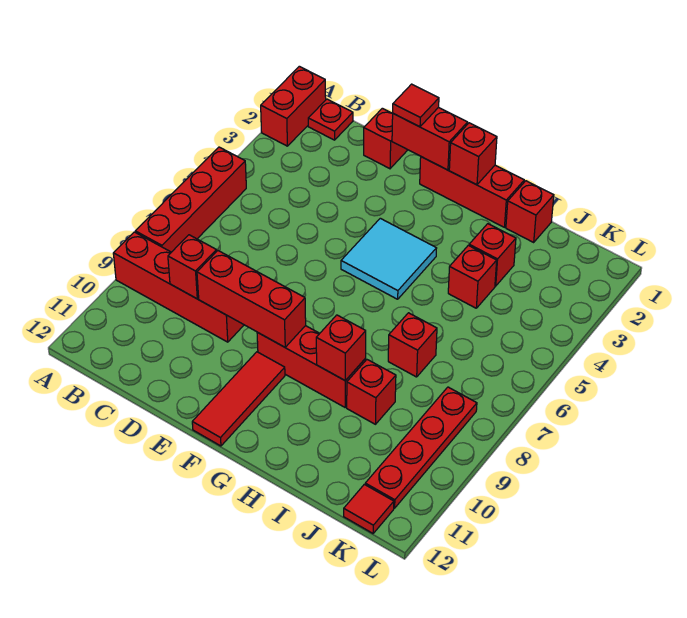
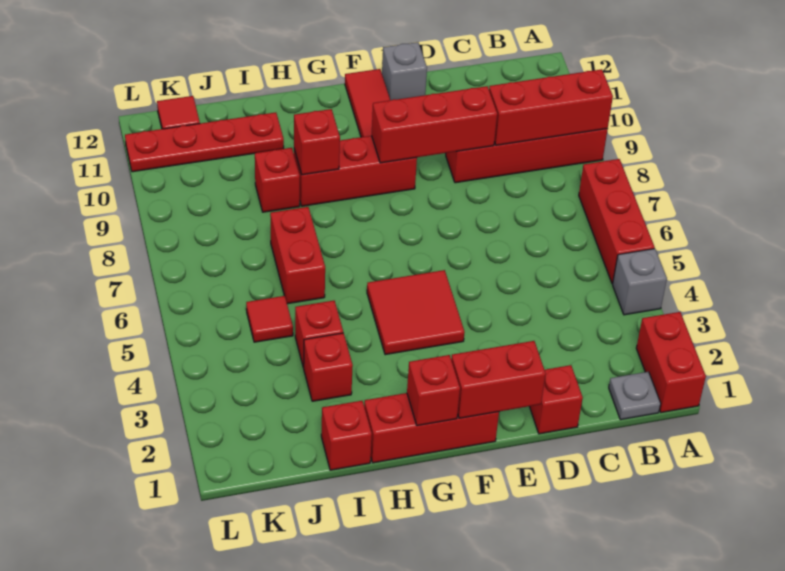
none -> grey brick A4 level 1
red brick A5:A8 level 1 -> red brick A5:A7 level 1
red plate B1 level 1 -> grey plate B1 level 1
red brick C9 level 2 -> red brick A9:C9 level 2
red tile E1 level 3 -> red tile J5 level 1
none -> grey brick E12 level 1
cyan tile F4:G5 level 1 -> red tile F4:G5 level 1
red brick I7 level 1 -> red brick I6:I7 level 1
red plate K8:K11 level 1 -> red plate I11:L11 level 1

